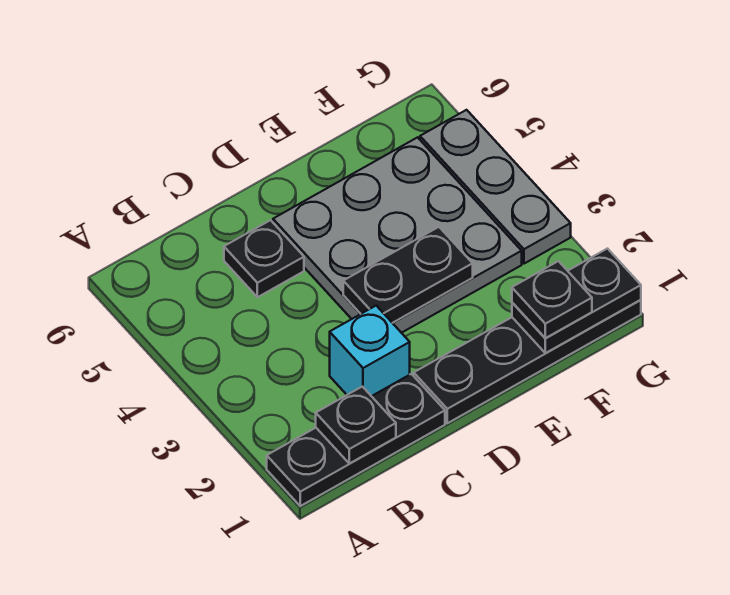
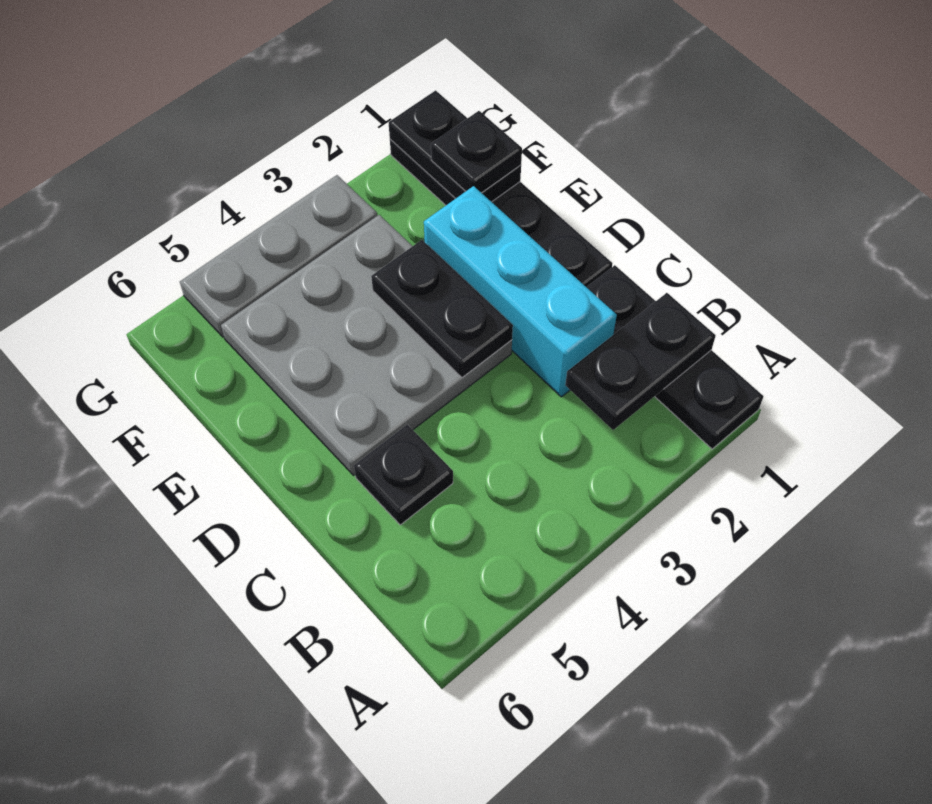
black plate B1 level 2 -> black plate B1:B2 level 2
cyan brick C2 level 1 -> cyan brick C2:E2 level 1

